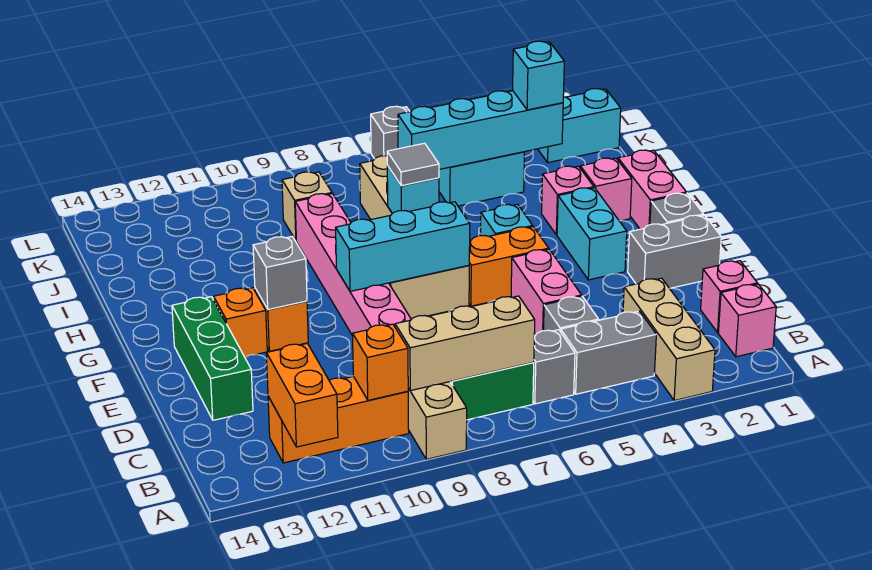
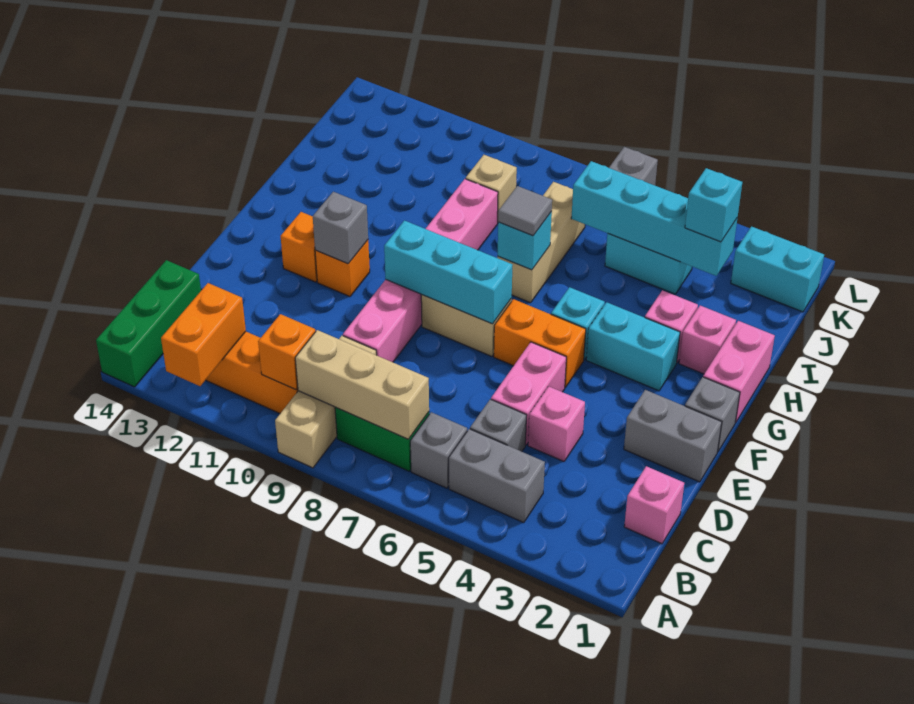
tan brick A3:C3 level 1 -> none
pink brick B1 level 1 -> pink brick D4 level 1
green brick D13:F13 level 1 -> green brick A14:C14 level 1
cyan brick F3:G3 level 1 -> cyan brick G3:G4 level 1

